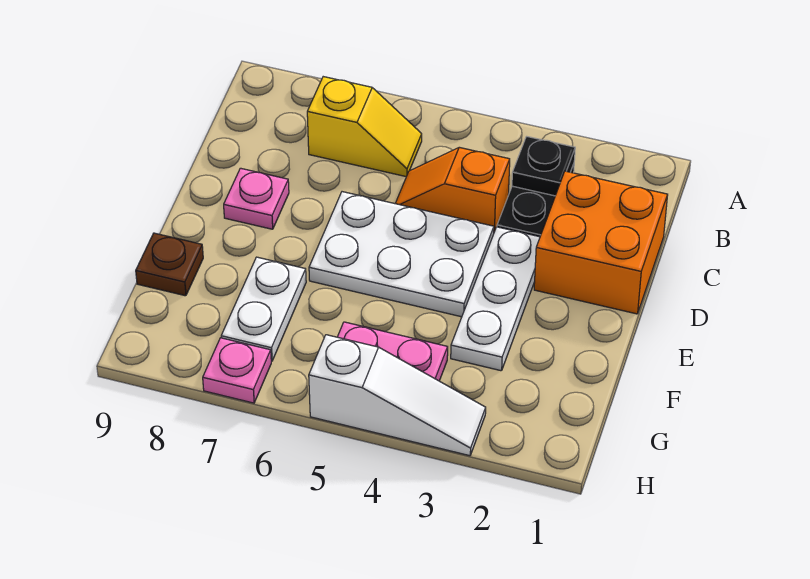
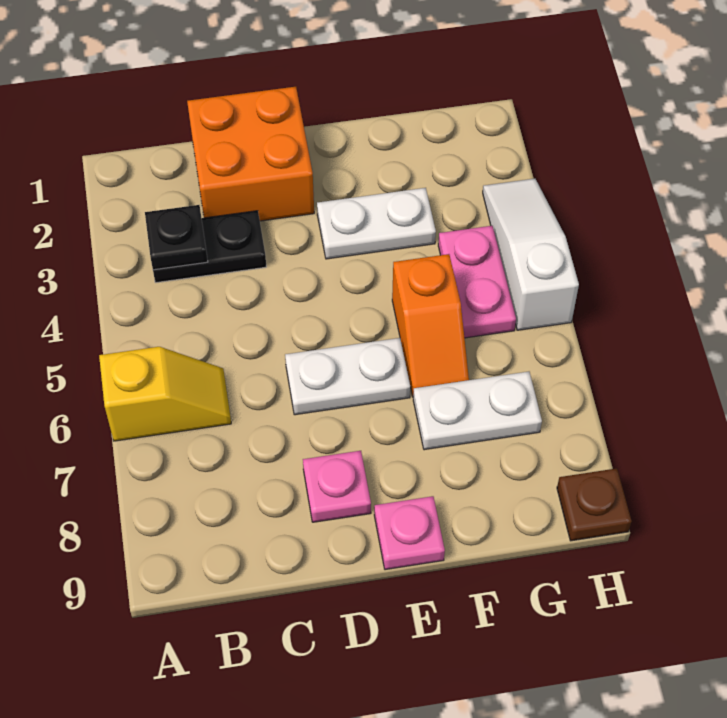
yellow slope B6:B7 level 1 top 7 -> yellow slope A6:B6 level 1 top A
orange slope C4:C5 level 1 top 4 -> orange slope F5:F6 level 1 top 5
white plate D3:F3 level 1 -> white plate E3:F3 level 1
white plate D4:E6 level 1 -> white plate D6:E6 level 1
brown plate F9 level 1 -> brown plate H9 level 1
pink plate H7 level 1 -> pink plate E9 level 1

